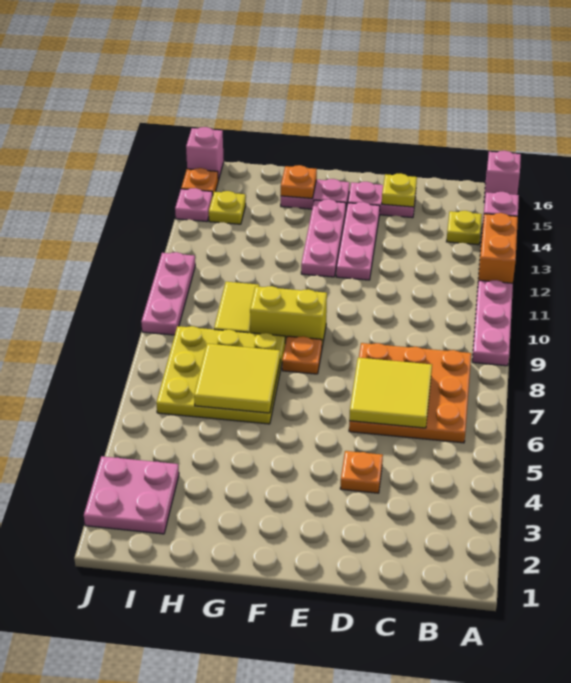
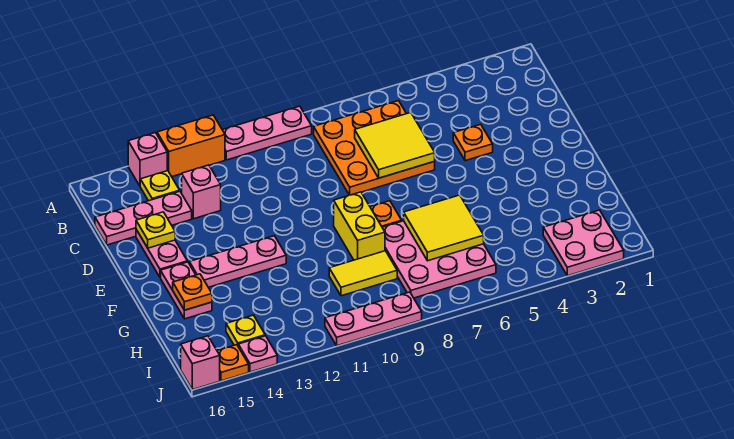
pink brick A16 level 1 -> pink brick C13 level 1
pink plate E12:E14 level 1 -> pink plate C14:C16 level 1
yellow plate G6:I8 level 1 -> pink plate G6:I8 level 1

